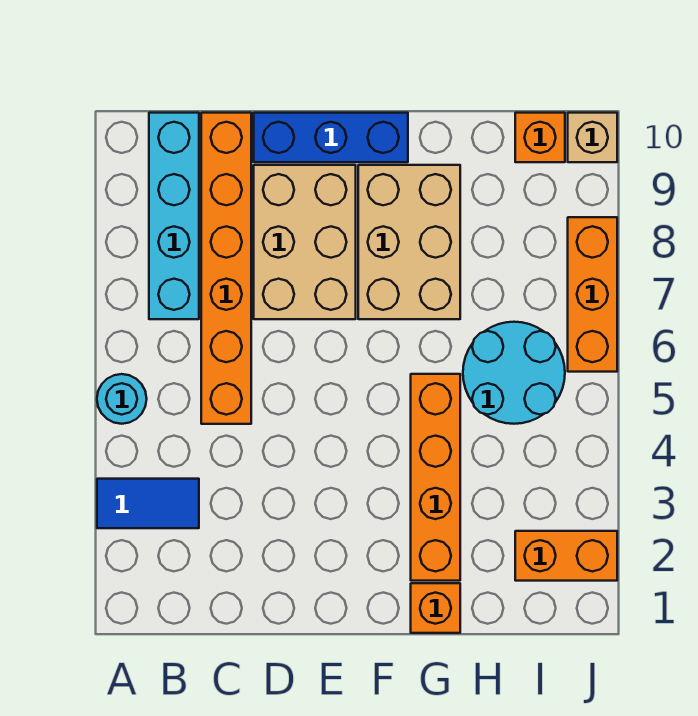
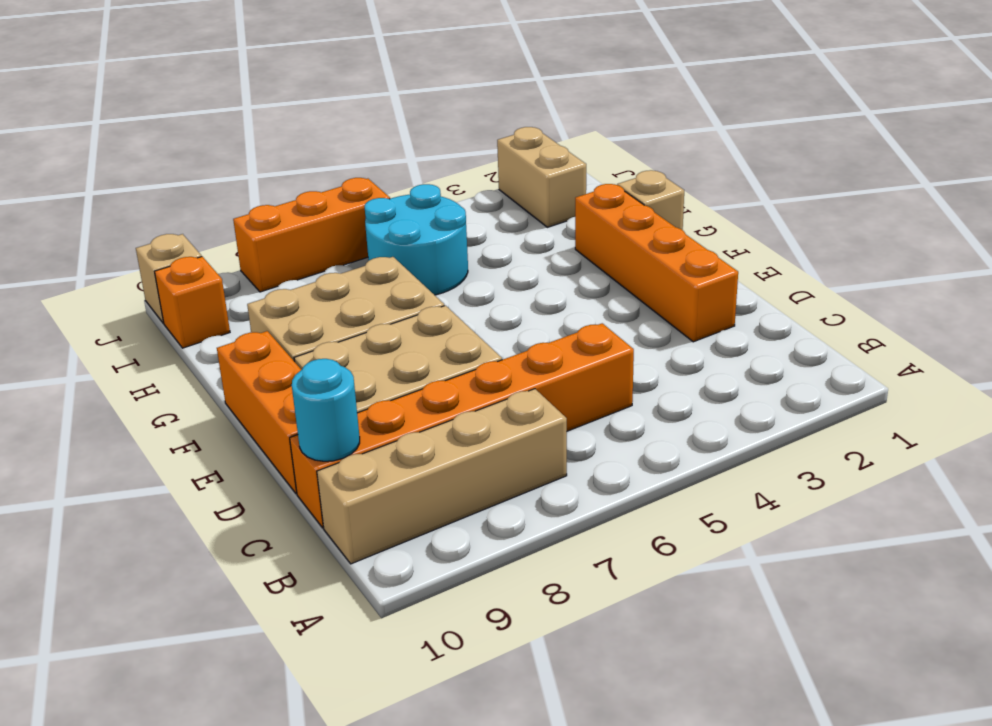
blue tile A3:B3 level 1 -> none
cyan round brick A5 level 1 -> cyan round brick C10 level 2
cyan brick B7:B10 level 1 -> tan brick B7:B10 level 1
blue brick D10:F10 level 1 -> orange brick D10:F10 level 1
orange brick G1 level 1 -> tan brick G1 level 1
orange brick G2:G5 level 1 -> orange brick D2:G2 level 1
orange brick I2:J2 level 1 -> tan brick I2:J2 level 1

